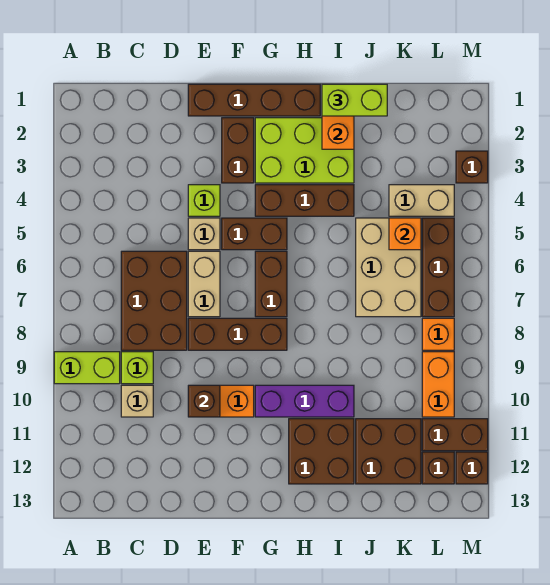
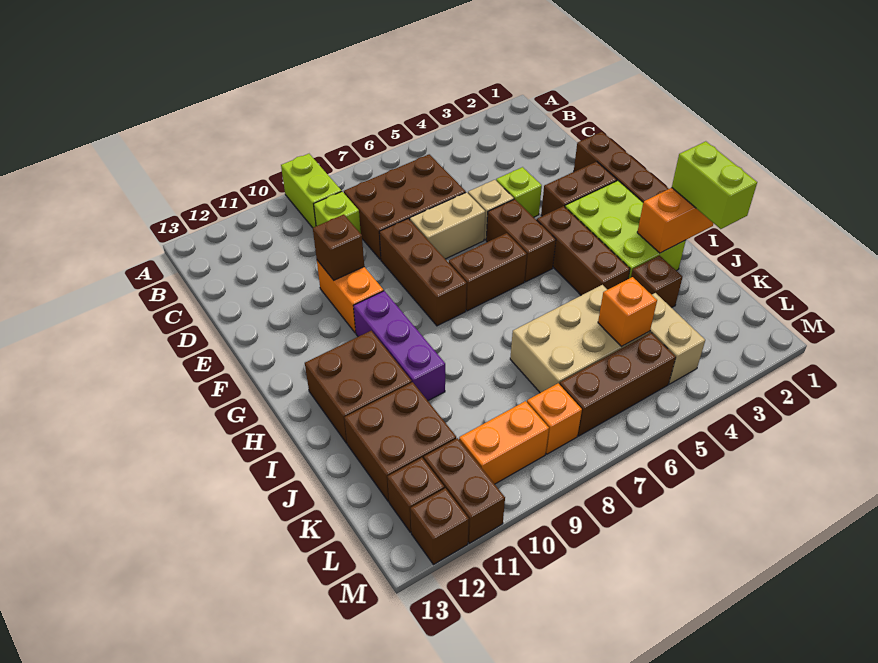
tan brick C10 level 1 -> none
brown brick M3 level 1 -> brown brick J3 level 1

